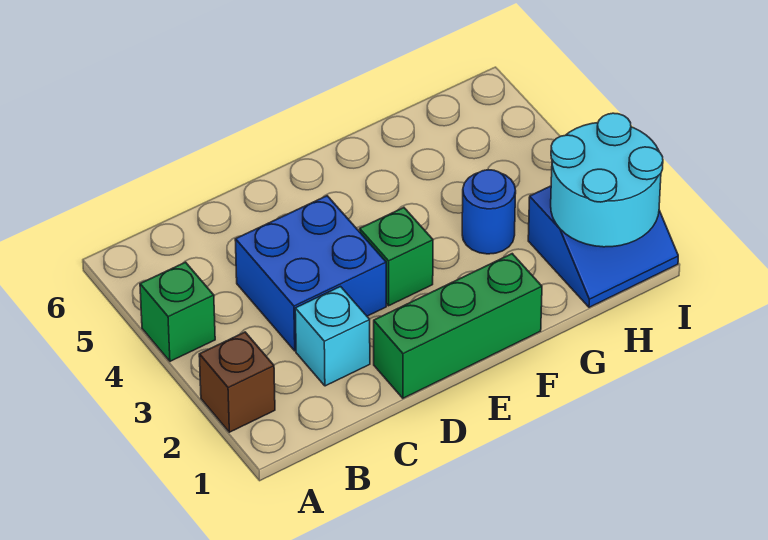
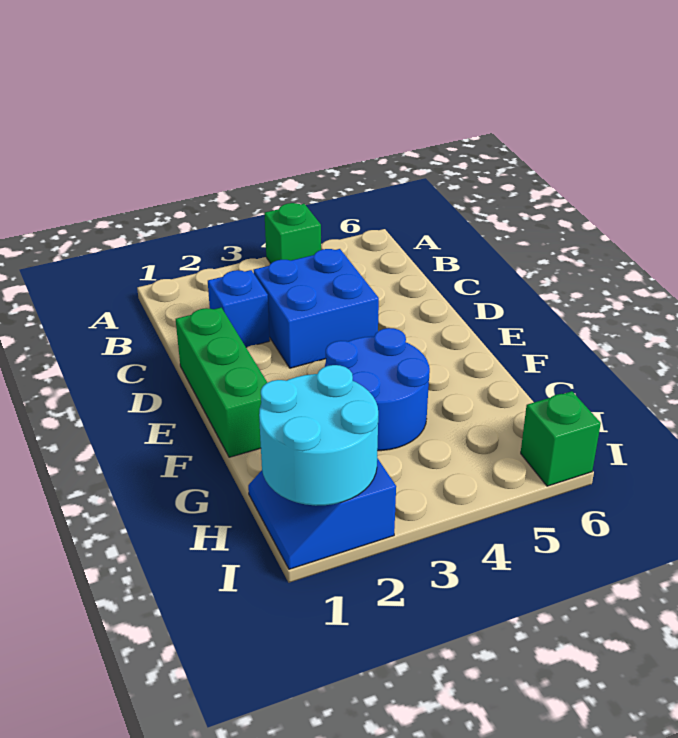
brown brick A2 level 1 -> none
cyan brick C2 level 1 -> blue brick C2 level 1
green brick E3 level 1 -> green brick I6 level 1
blue round brick G3 level 1 -> blue round brick F3:G4 level 1

